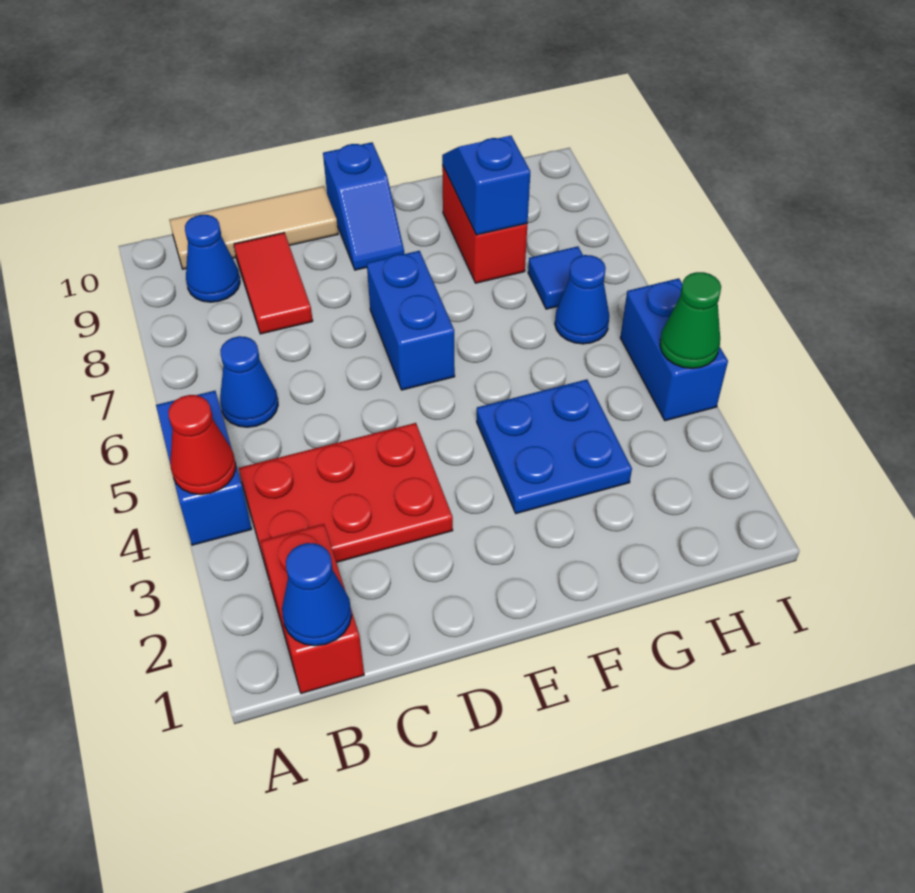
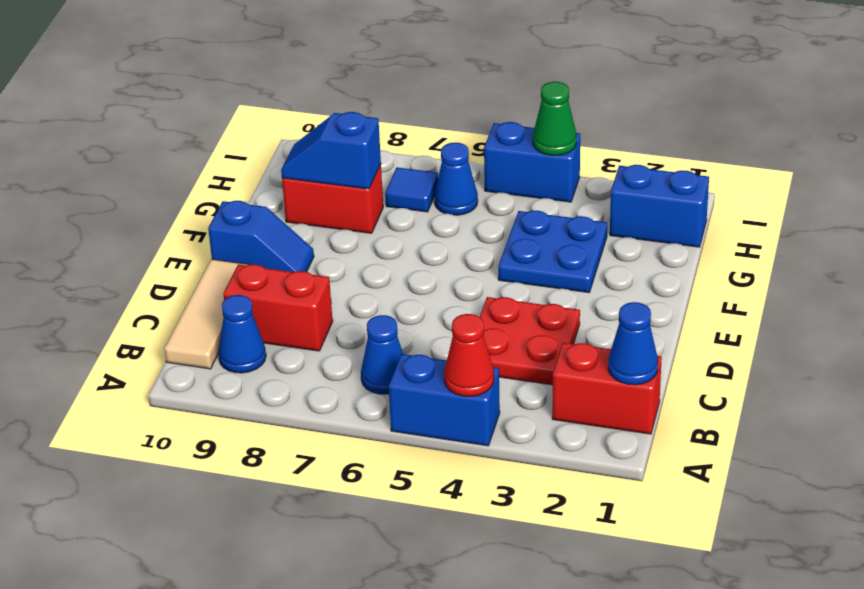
red plate B3:D4 level 1 -> red plate C3:D4 level 1
red tile C8:C9 level 1 -> red brick C8:C9 level 1
blue brick E6:E7 level 1 -> blue brick H1:H2 level 1

